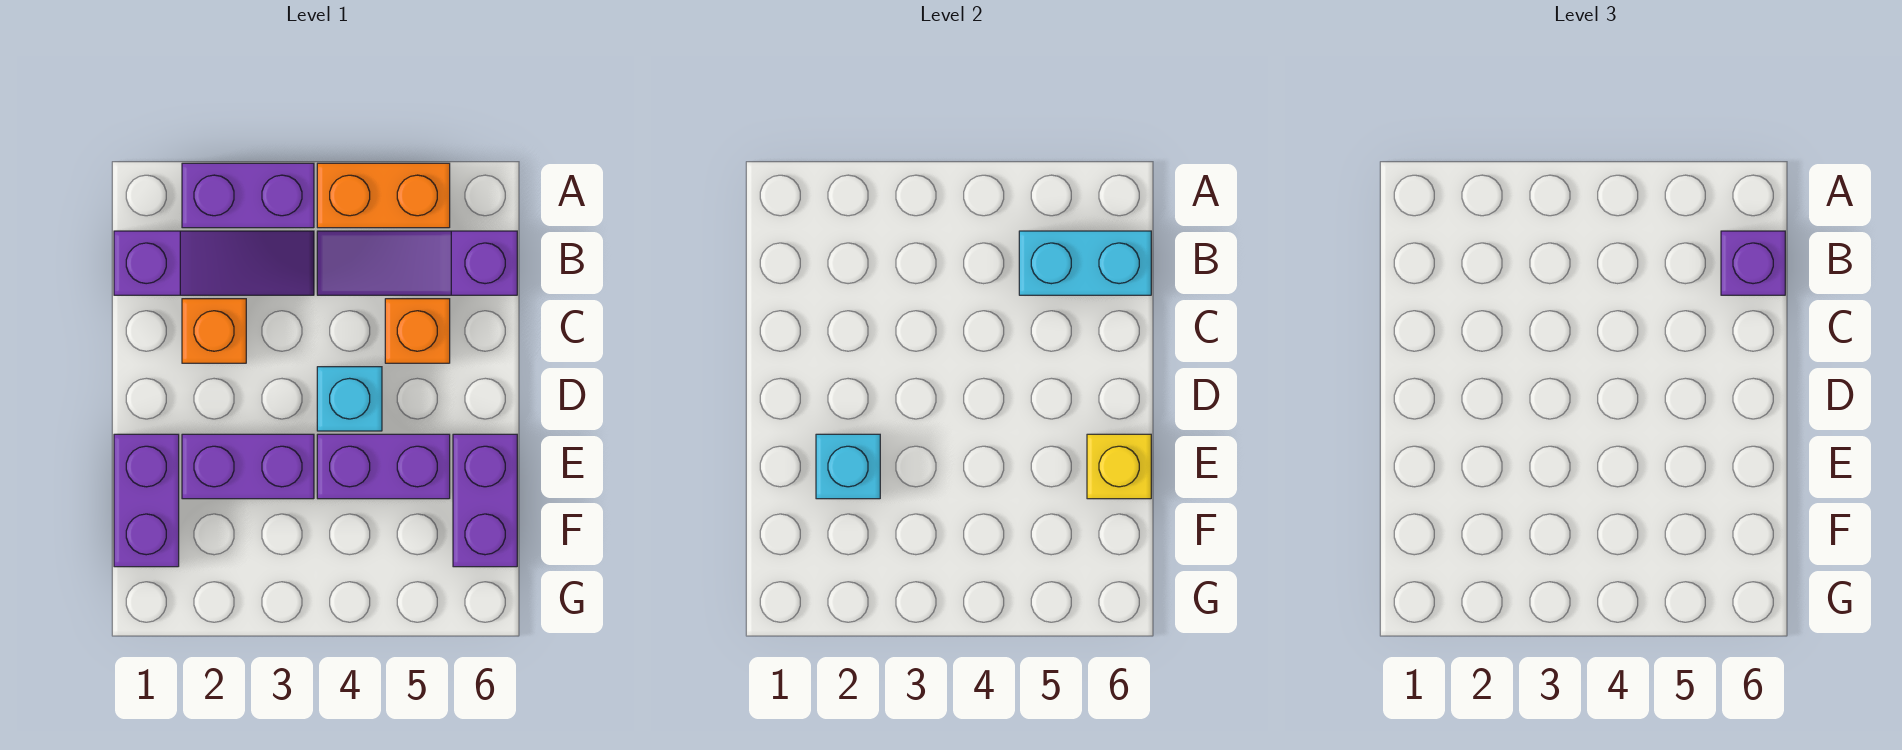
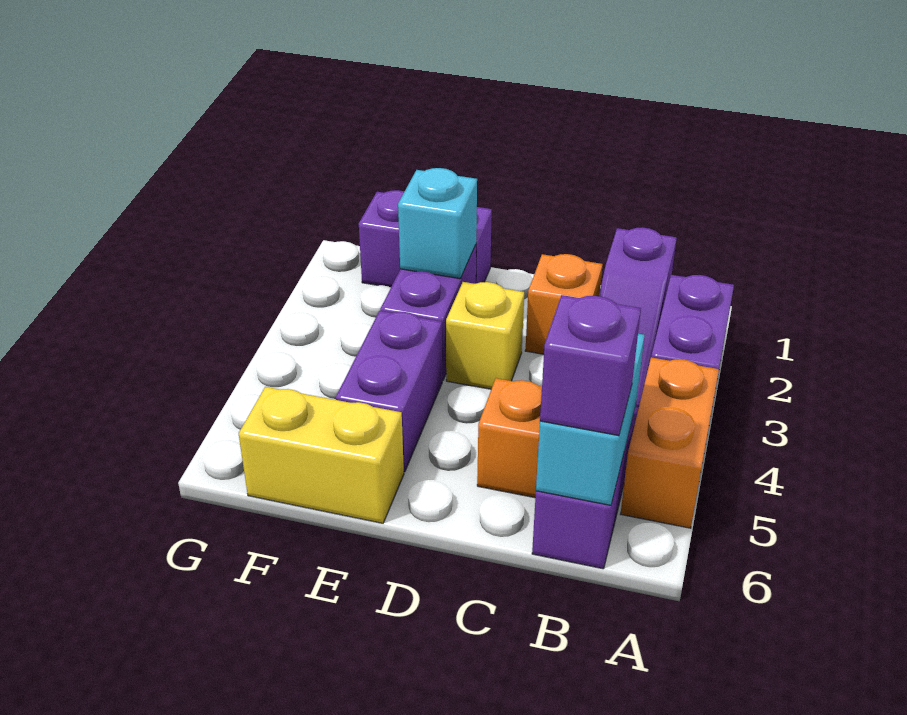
cyan brick D4 level 1 -> none
purple brick E6:F6 level 1 -> yellow brick E6:F6 level 1
yellow brick E6 level 2 -> yellow brick D3 level 1

